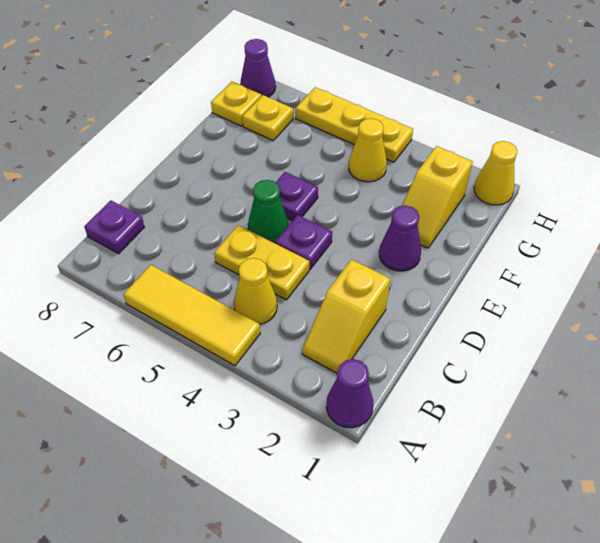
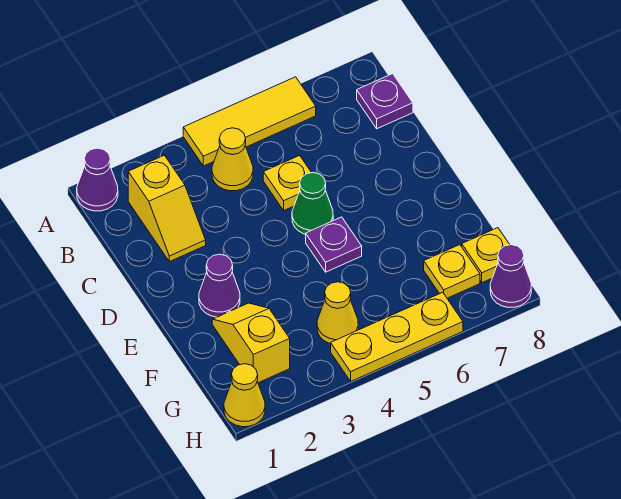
yellow slope B2:C2 level 1 top C -> yellow slope B2:C2 level 1 top B
yellow plate C4:C5 level 1 -> yellow plate C5 level 1
purple plate D4 level 1 -> none

